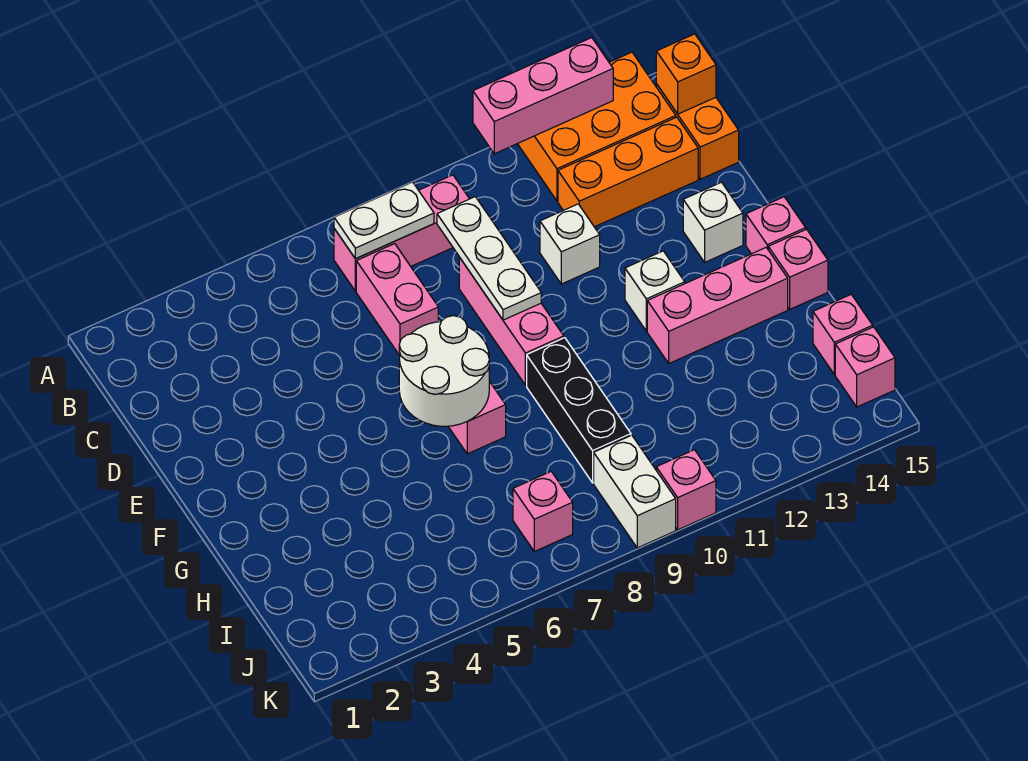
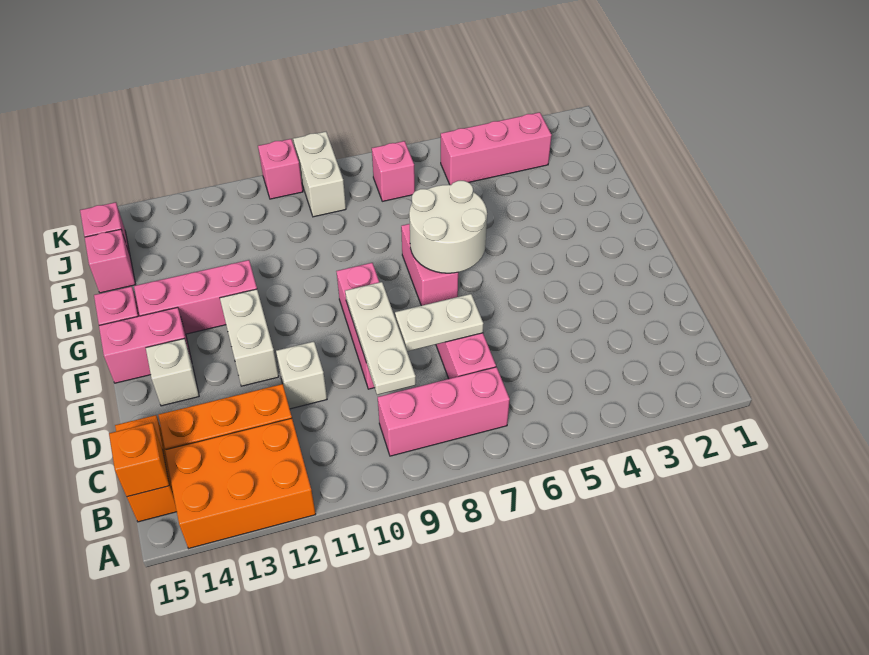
pink brick A11:A13 level 2 -> pink brick J3:J5 level 1
white plate B7:B8 level 2 -> white plate D7:D8 level 2
white brick F12 level 1 -> white brick E12:F12 level 1
pink brick F15 level 1 -> pink brick F14:F15 level 1
black brick G9:I9 level 1 -> none

